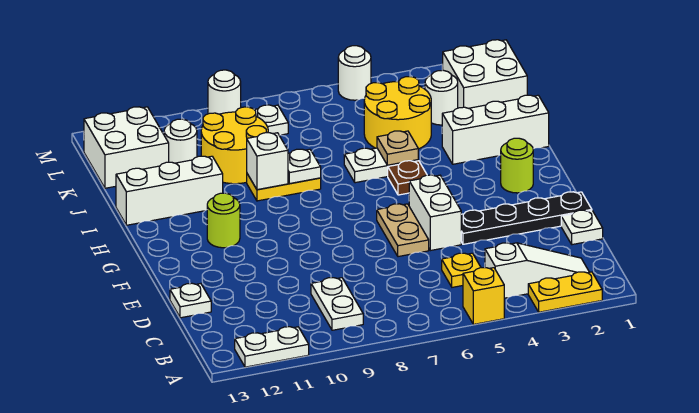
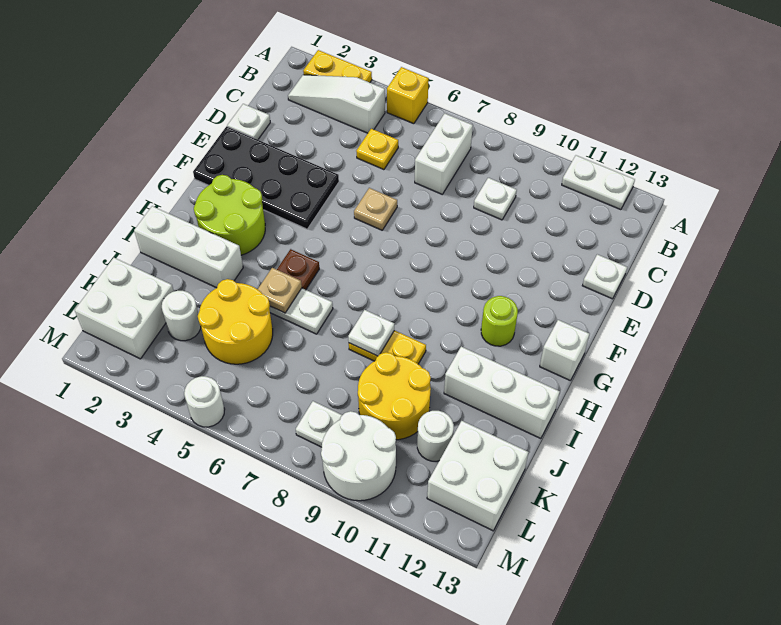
white plate B9:C9 level 1 -> white plate C9 level 1
black plate E1:E4 level 1 -> black plate E1:F4 level 1
white brick E5:F5 level 1 -> white brick B7:C7 level 1
tan plate E6:F6 level 1 -> tan plate E6 level 1
lime round brick G2 level 1 -> lime round brick G2:H3 level 1
white brick I9 level 2 -> white brick G13 level 1
white round brick M9 level 1 -> white round brick L9:M10 level 1

